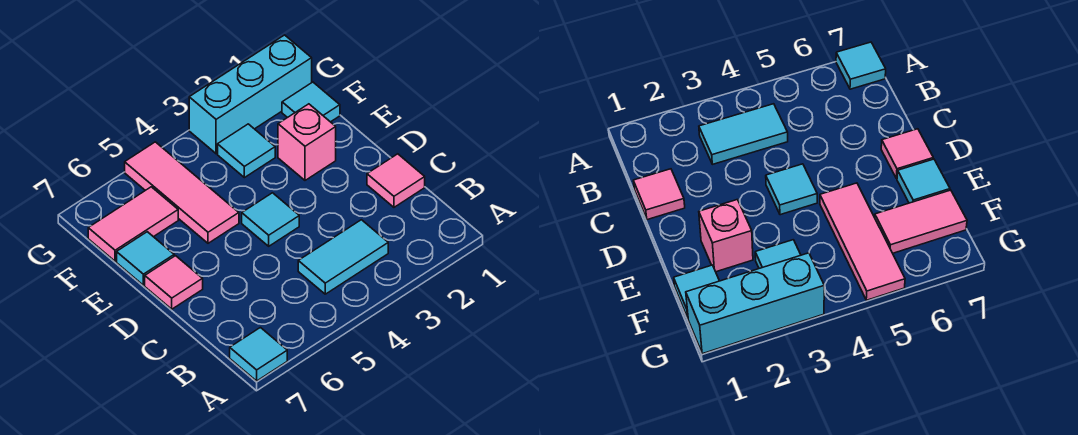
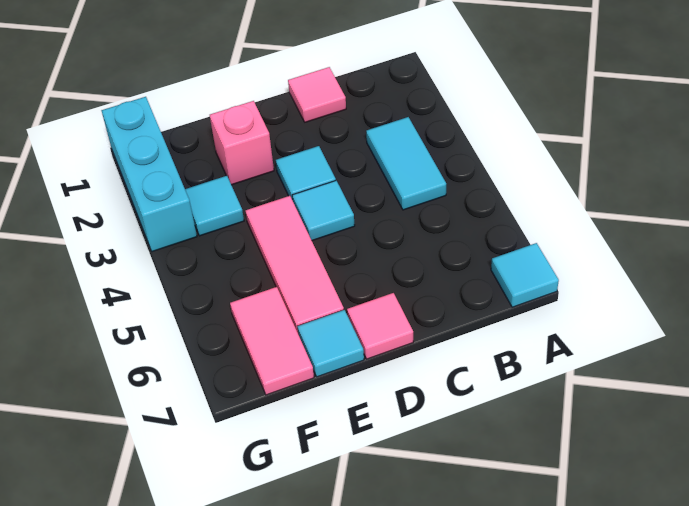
pink tile E5:G5 level 1 -> pink tile E4:E6 level 1
cyan tile F1 level 1 -> cyan tile D3 level 1

